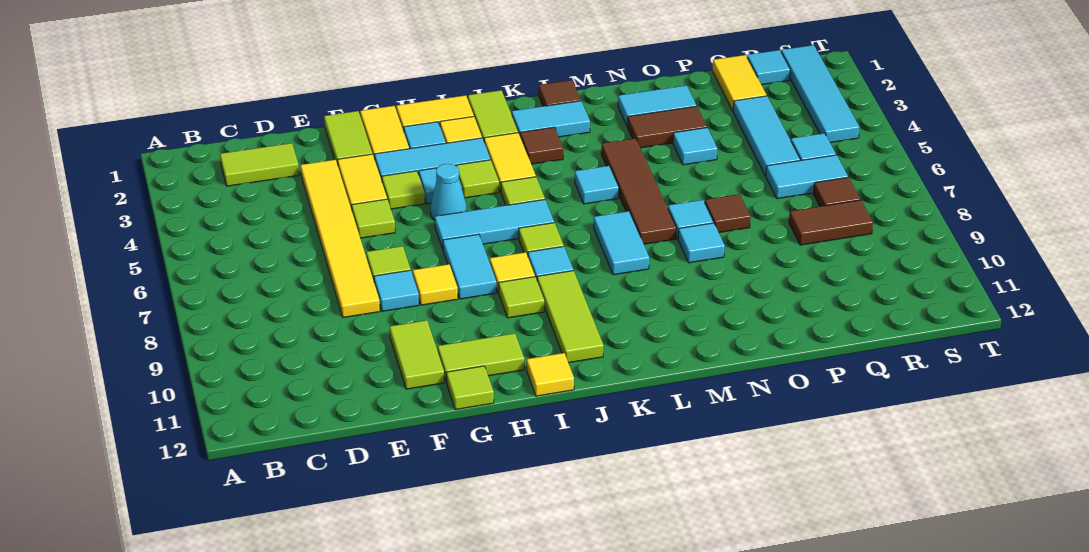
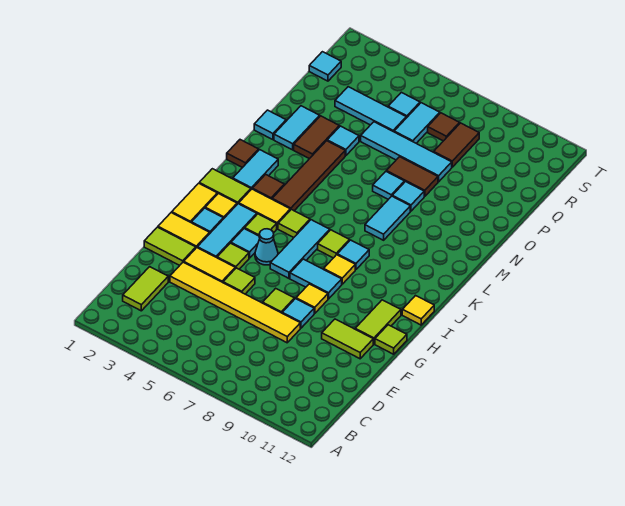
lime tile I9 level 1 -> none
lime tile J9:J11 level 1 -> none
cyan tile L5 level 1 -> cyan tile N1 level 1
cyan tile L7:L8 level 1 -> cyan tile L8:M8 level 1
brown tile M4:M7 level 1 -> brown tile K4:N4 level 1
brown tile O7 level 1 -> brown tile O7:O8 level 1
yellow tile Q1:Q2 level 1 -> none
cyan tile S1:S4 level 1 -> cyan tile P5:P8 level 1

